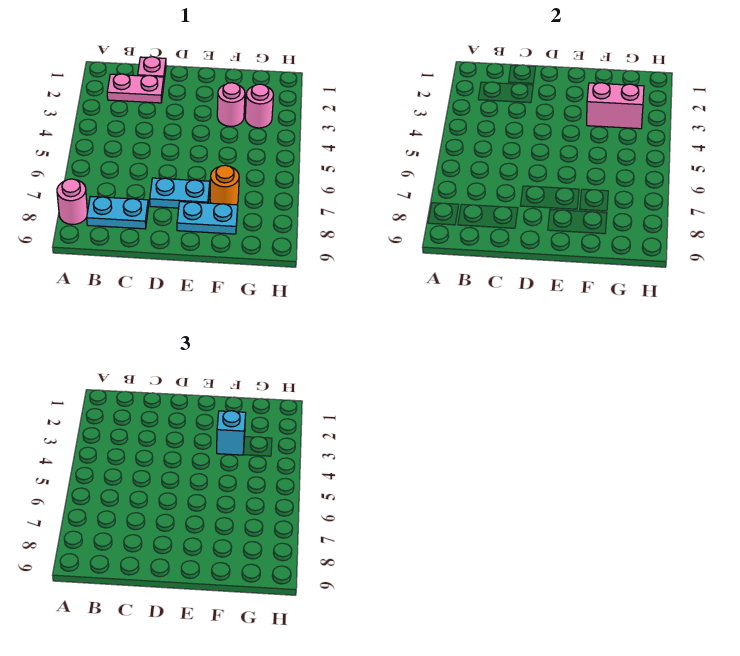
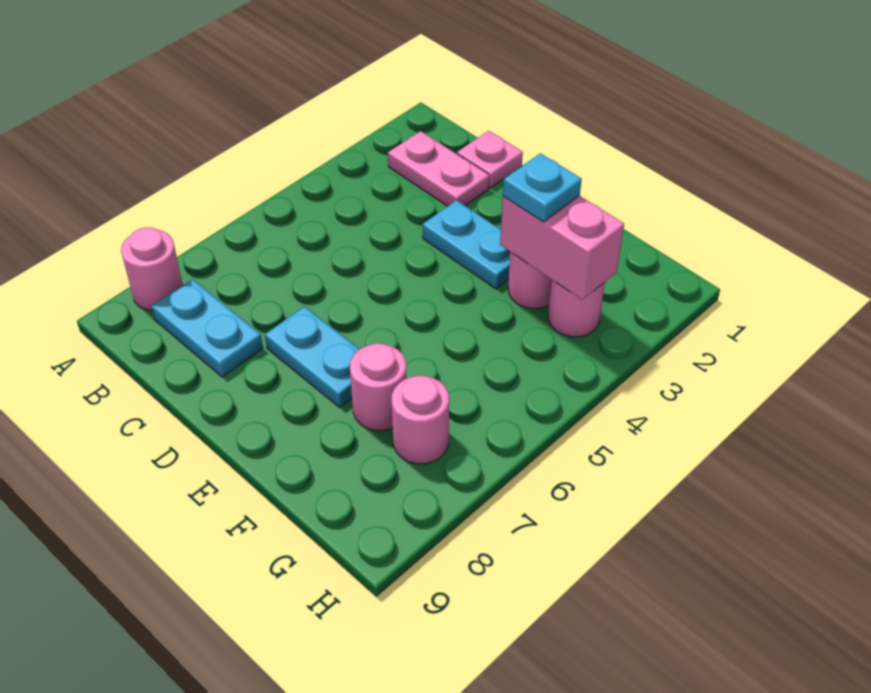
cyan plate E8:F8 level 1 -> cyan plate D3:E3 level 1
cyan brick F3 level 3 -> cyan plate F3 level 3
orange round brick F7 level 1 -> pink round brick F7 level 1
none -> pink round brick G7 level 1

